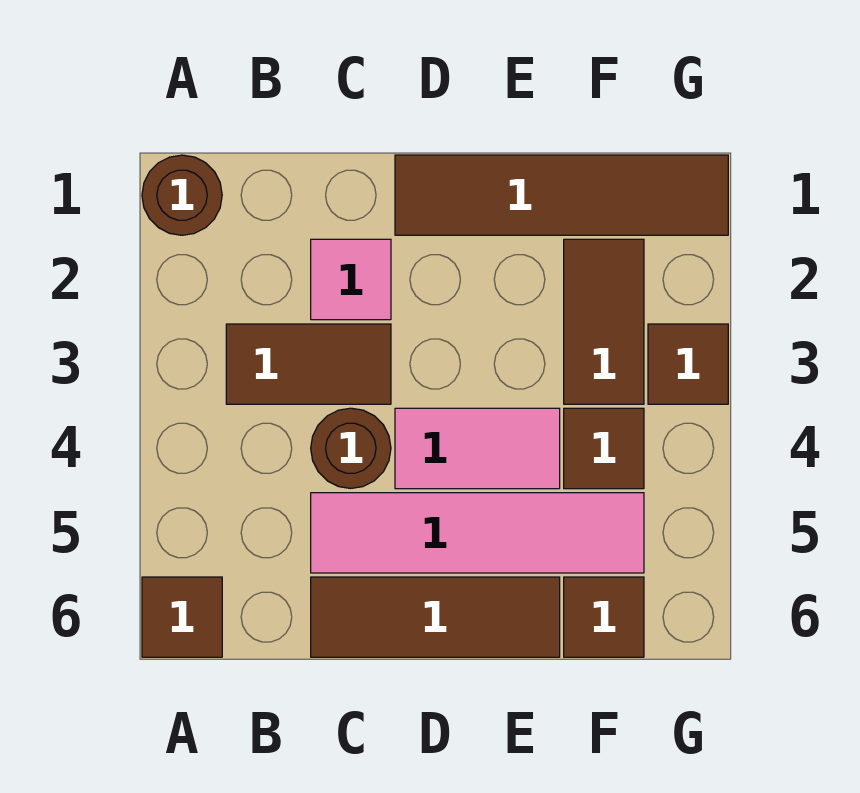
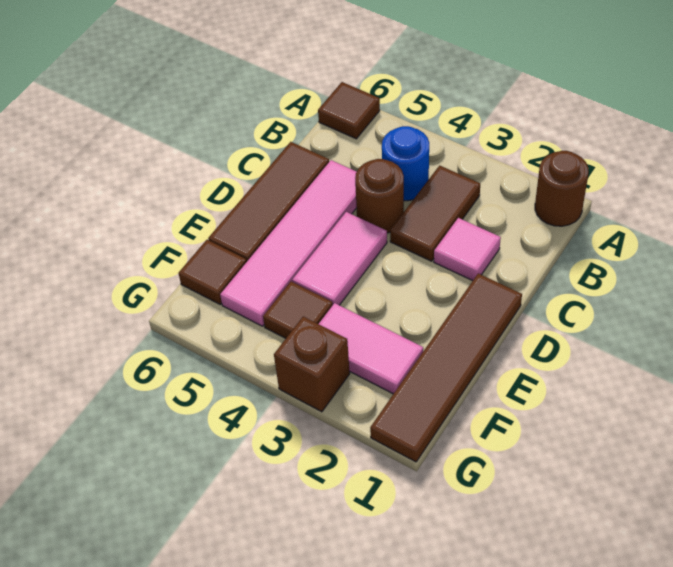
none -> blue round brick B4 level 1
brown tile F2:F3 level 1 -> pink tile F2:F3 level 1
brown tile G3 level 1 -> brown brick G3 level 1

